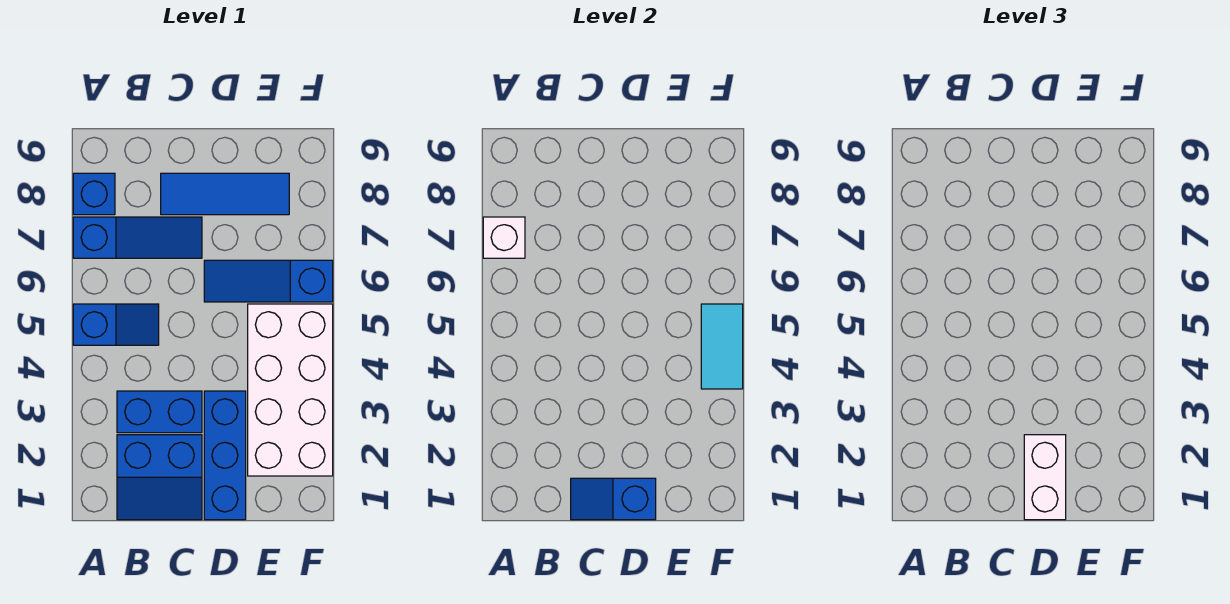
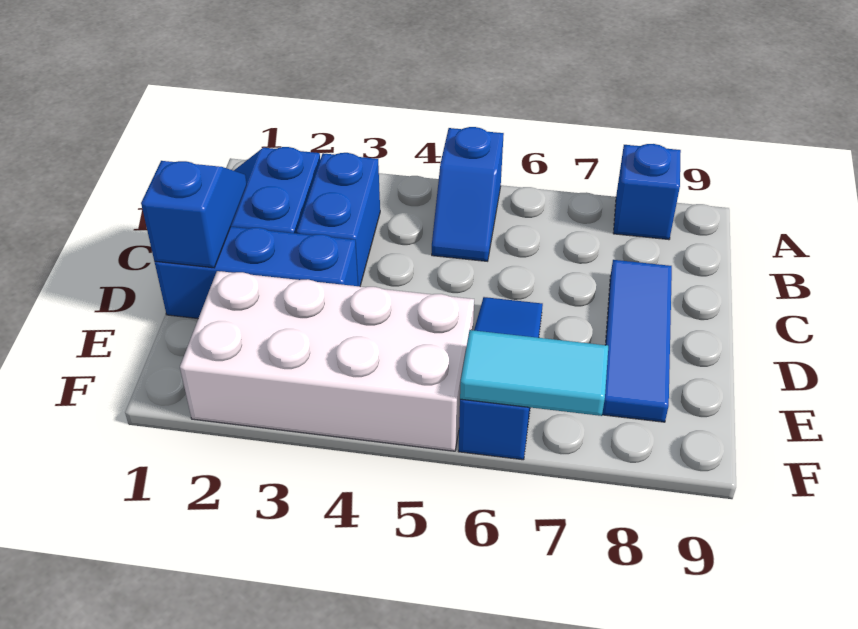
blue slope A7:C7 level 1 top A -> none
white brick A7 level 2 -> none
white brick D1:D2 level 3 -> none
cyan tile F4:F5 level 2 -> cyan tile F6:F7 level 2

